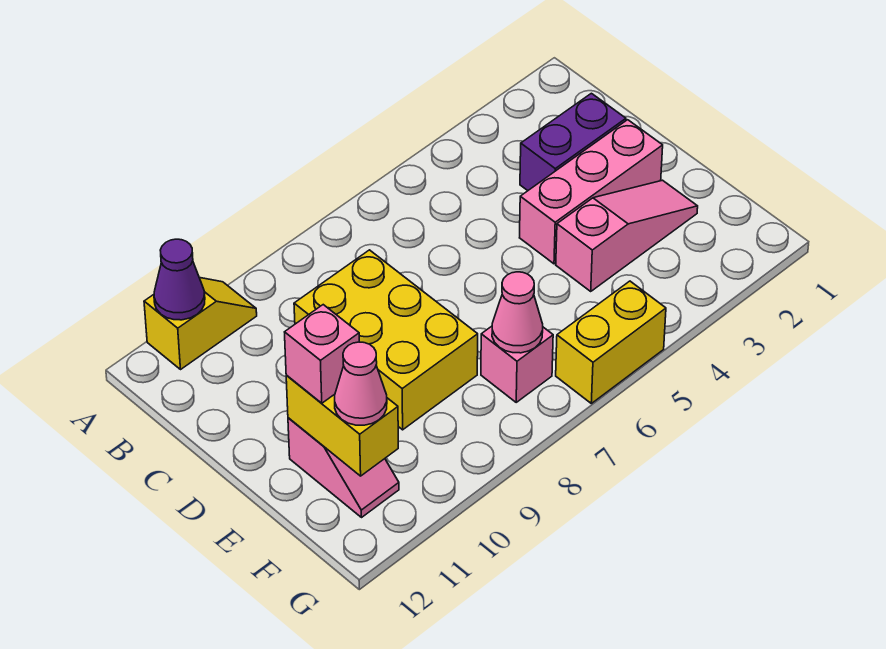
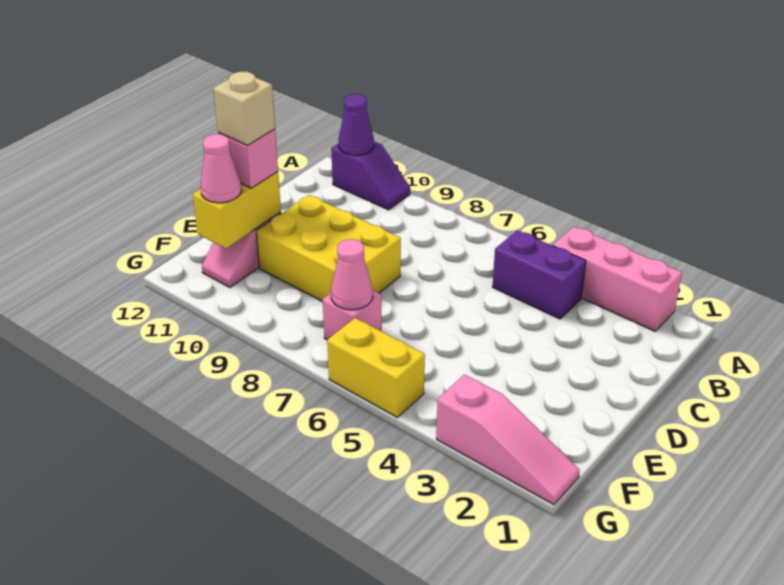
yellow slope A10:A11 level 1 top 11 -> purple slope A10:A11 level 1 top 11
purple brick C2:C3 level 1 -> purple brick B4:B5 level 1
yellow brick C8:E9 level 1 -> yellow brick D8:E10 level 1
pink brick D2:D4 level 1 -> pink brick A2:A4 level 1
pink slope E2:E4 level 1 top 4 -> pink slope G1:G3 level 1 top 3
none -> tan brick E11 level 4

